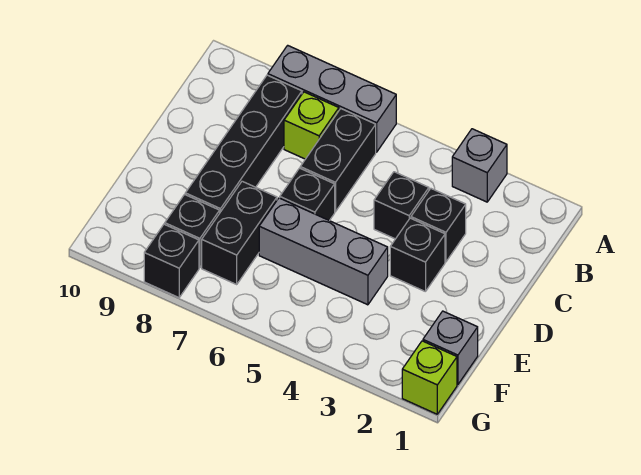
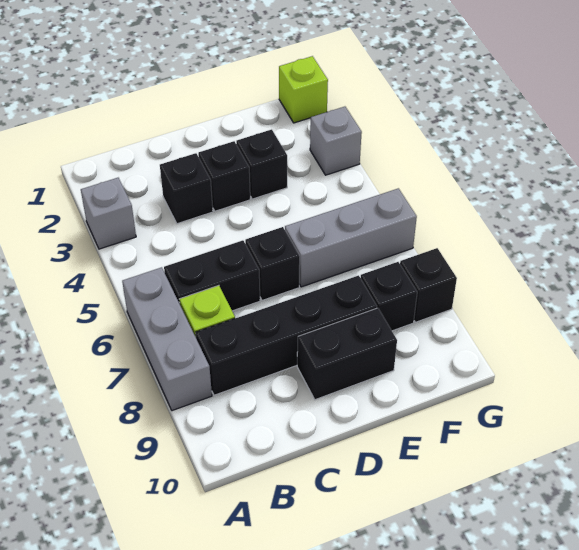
black brick C4 level 1 -> black brick E3 level 1
grey brick E4:E6 level 1 -> grey brick E6:G6 level 1
black brick E7:F7 level 1 -> black brick D9:E9 level 1
grey brick F1 level 1 -> grey brick G3 level 1

